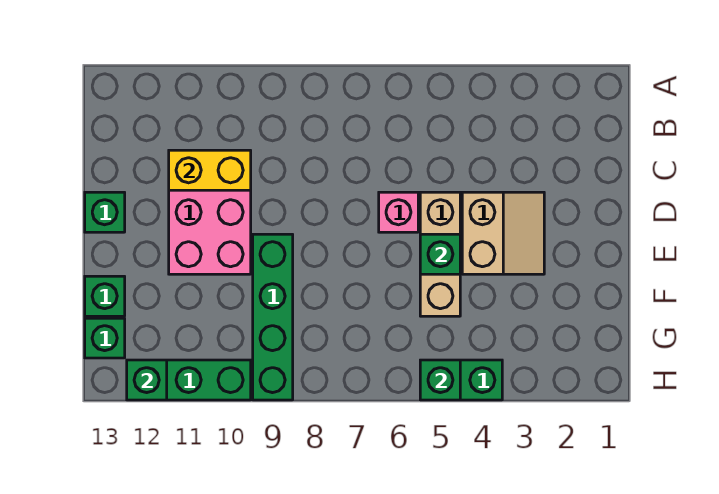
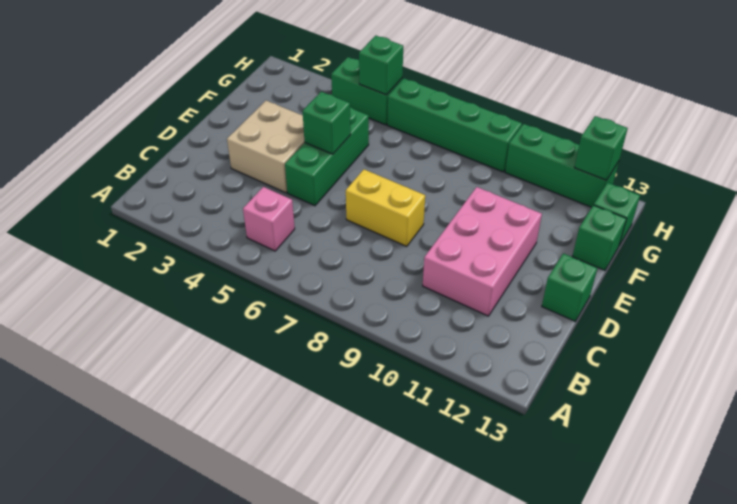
yellow brick C10:C11 level 2 -> yellow brick D7:D8 level 1
tan slope D3:E4 level 1 top 4 -> tan brick D3:E4 level 1
tan brick D5:F5 level 1 -> green brick D5:F5 level 1
pink brick D6 level 1 -> pink brick B5 level 1
green brick E9:H9 level 1 -> green brick H6:H9 level 1

